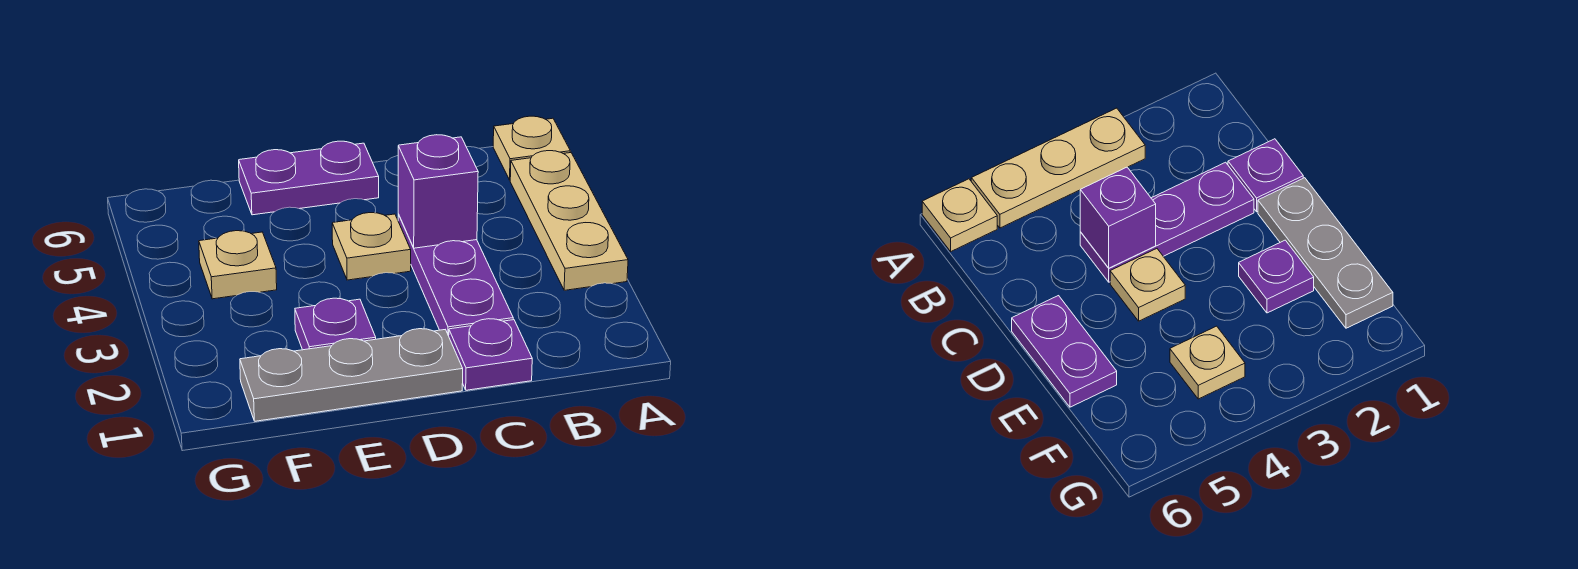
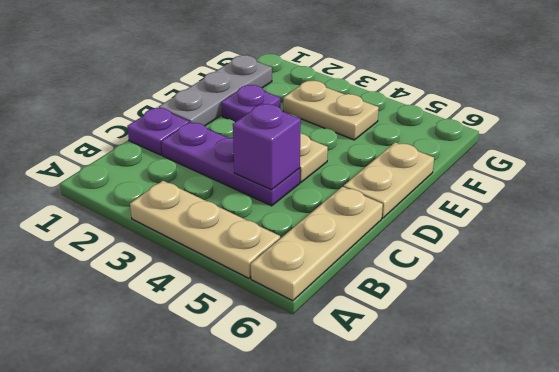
tan plate A6 level 1 -> tan plate A6:C6 level 1
purple plate D6:E6 level 1 -> tan plate D6:E6 level 1
tan plate F4 level 1 -> tan plate F3:F4 level 1

